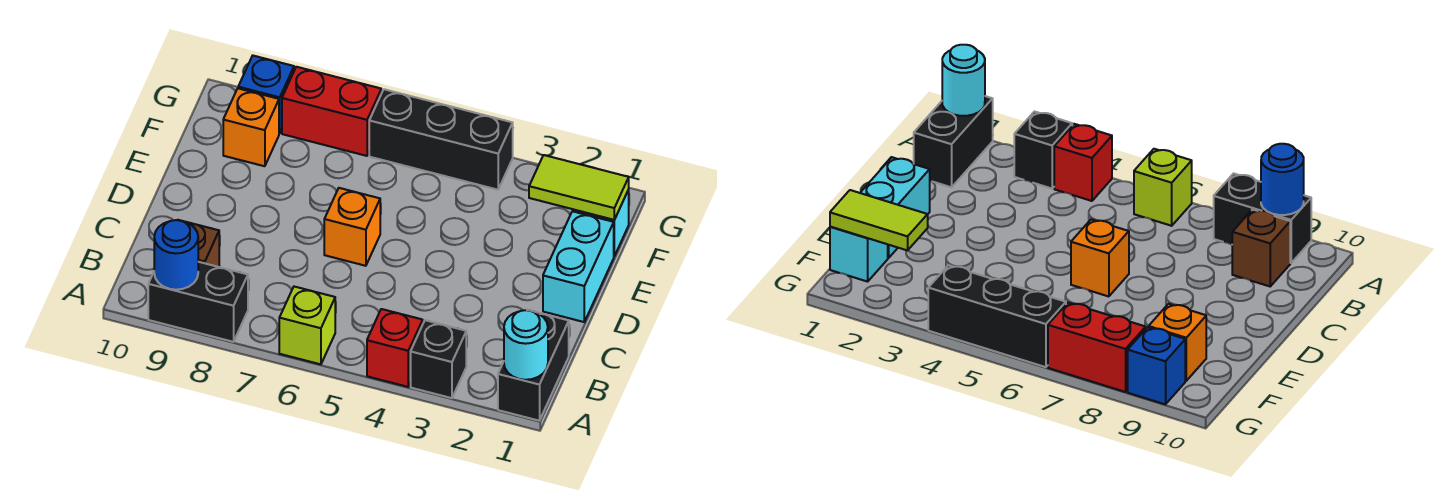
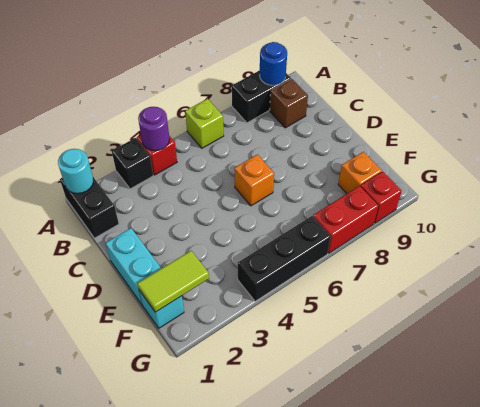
none -> purple round brick A4 level 2
blue brick G9 level 1 -> red brick G9 level 1

